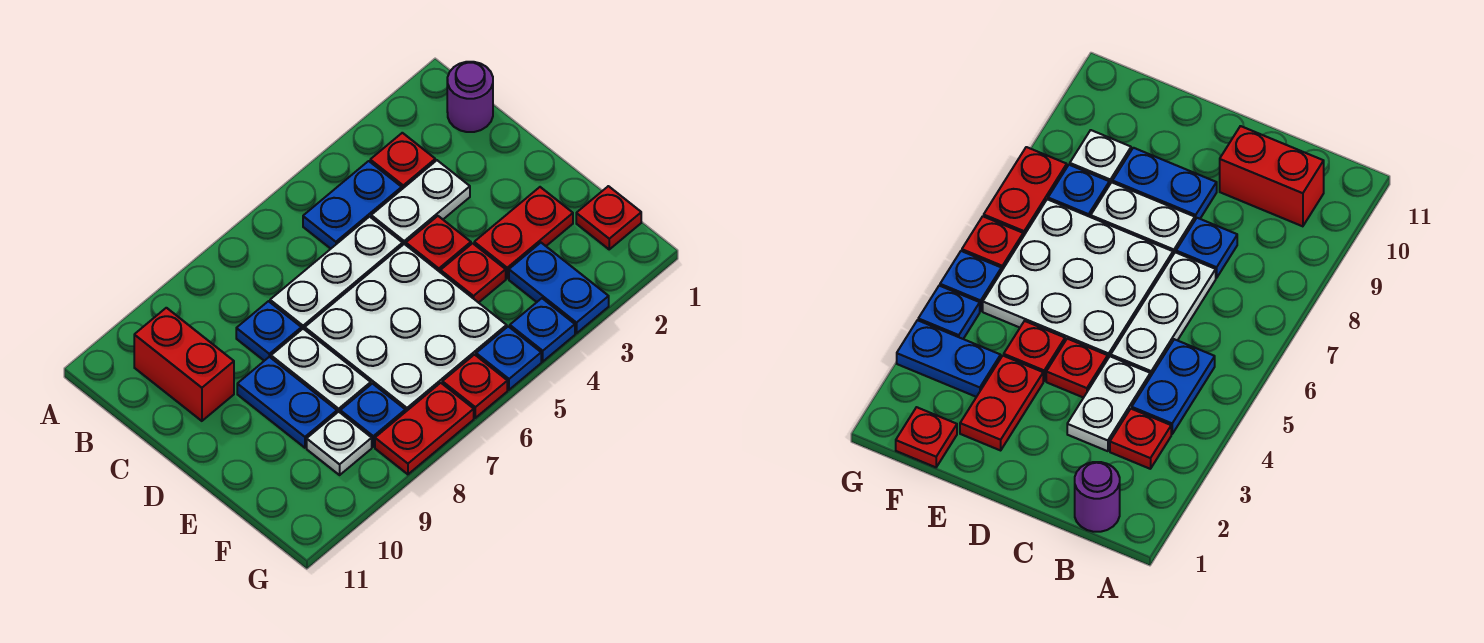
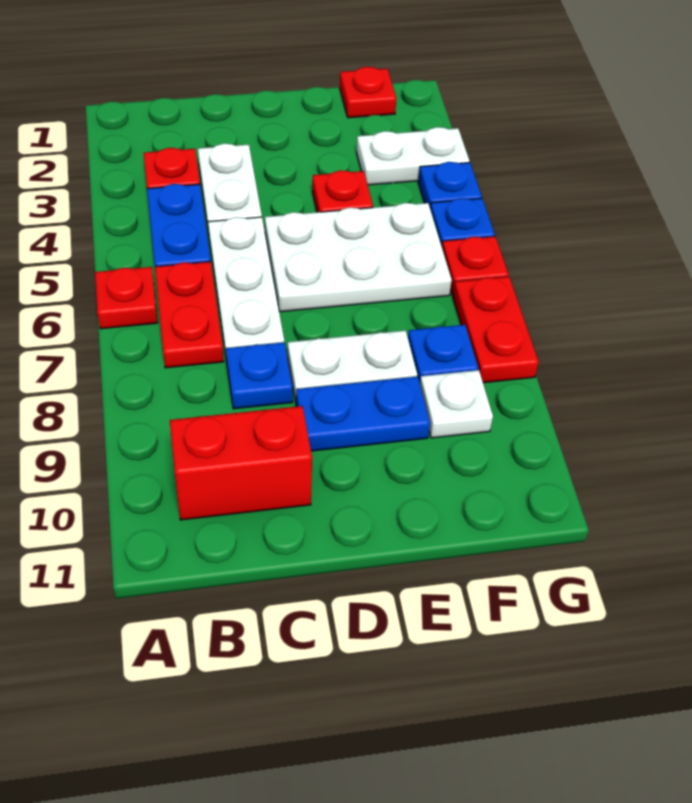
purple round brick B1 level 1 -> none
red plate D4 level 1 -> red plate A6 level 1
white plate D5:F7 level 1 -> white plate D5:F6 level 1
red plate E2:E3 level 1 -> red plate B6:B7 level 1
blue plate F3:G3 level 1 -> white plate F3:G3 level 1

